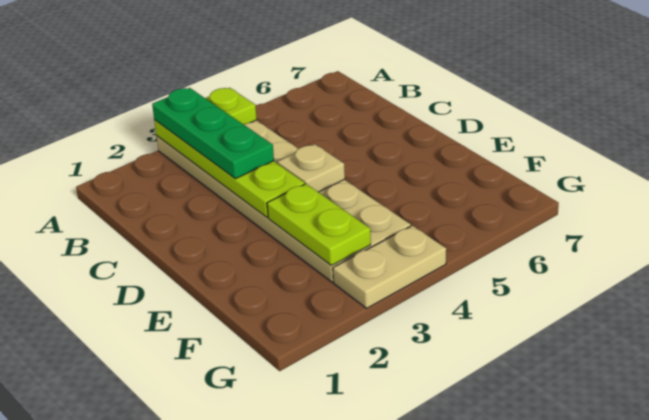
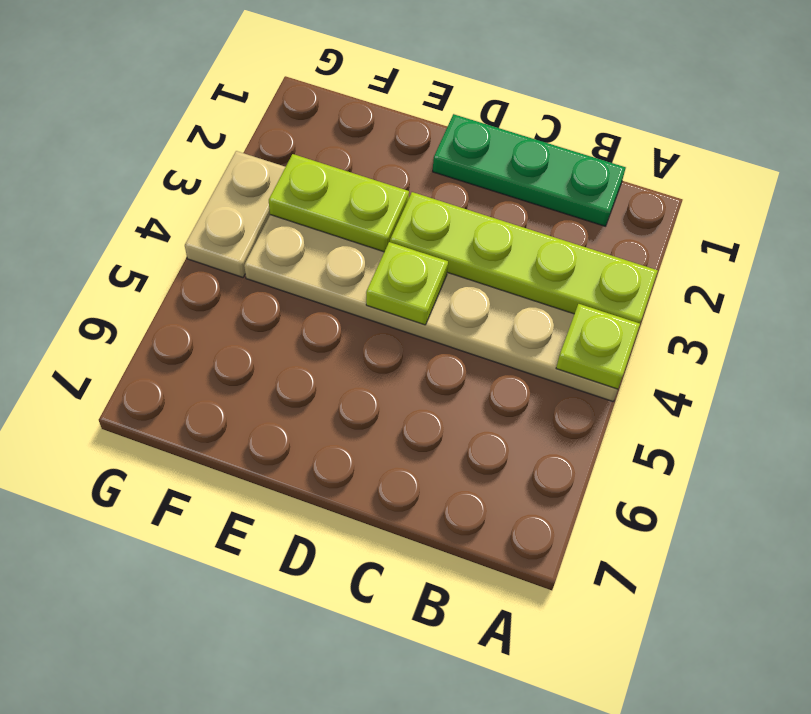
green plate A3:C3 level 3 -> green plate B1:D1 level 1
tan plate D4 level 2 -> lime plate D4 level 2

